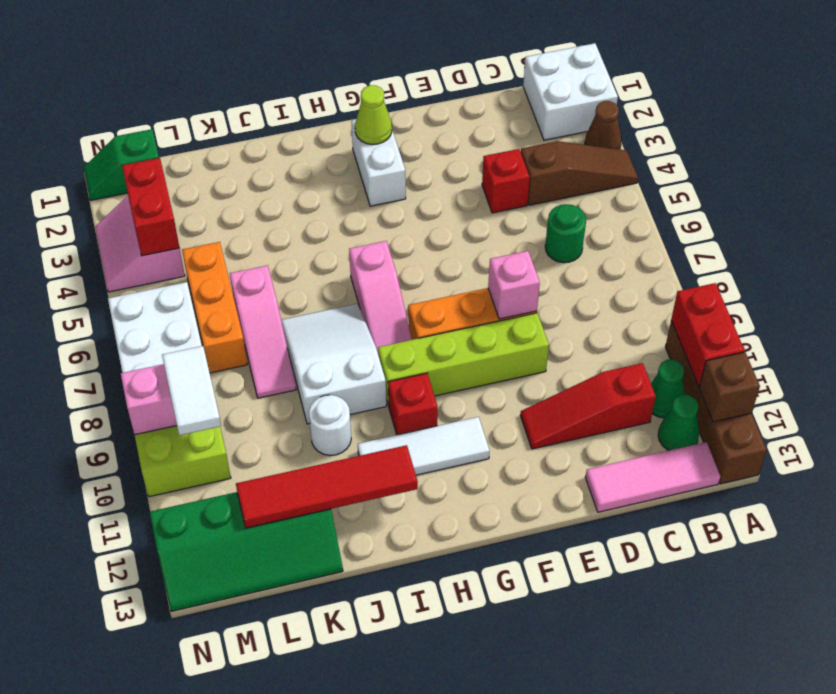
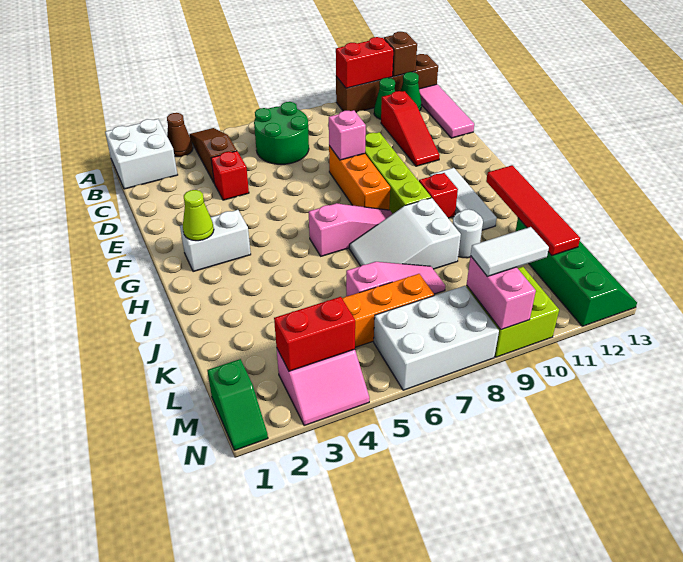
green round brick C6 level 1 -> green round brick B6:C7 level 1

